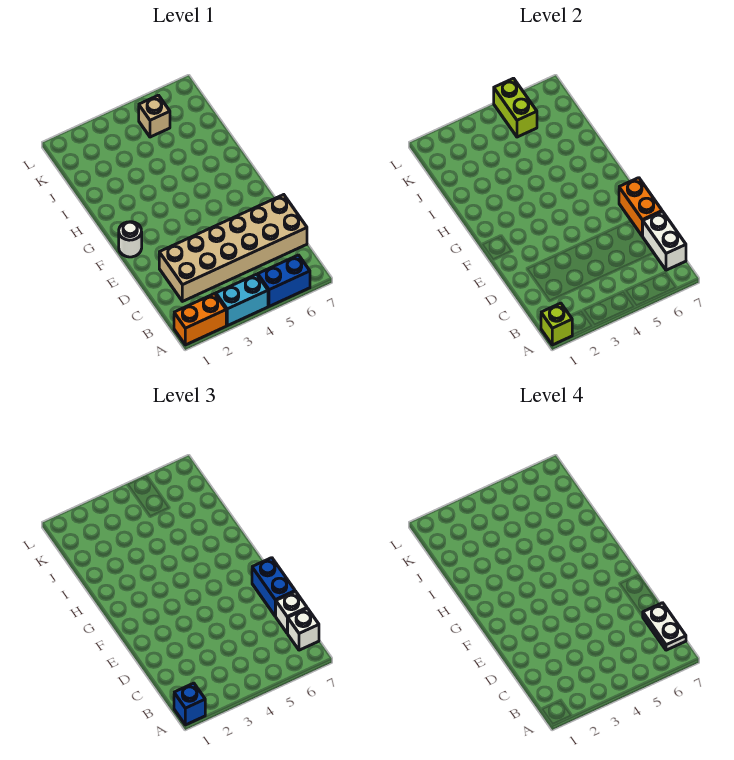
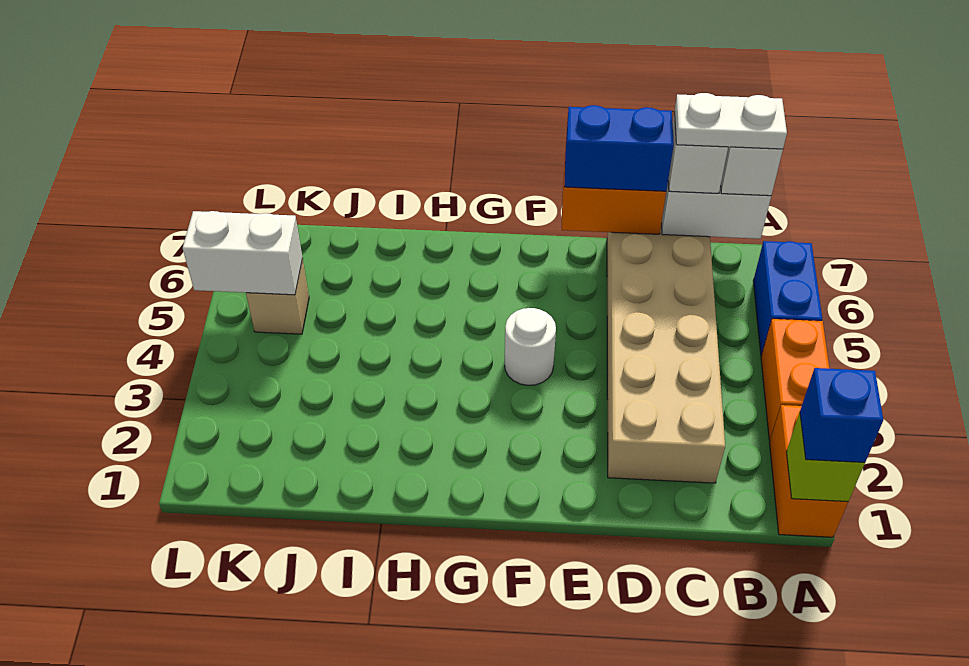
cyan brick A3:A4 level 1 -> orange brick A3:A4 level 1
white round brick F1 level 1 -> white round brick F4 level 1
lime brick K5:L5 level 2 -> white brick K5:L5 level 2

